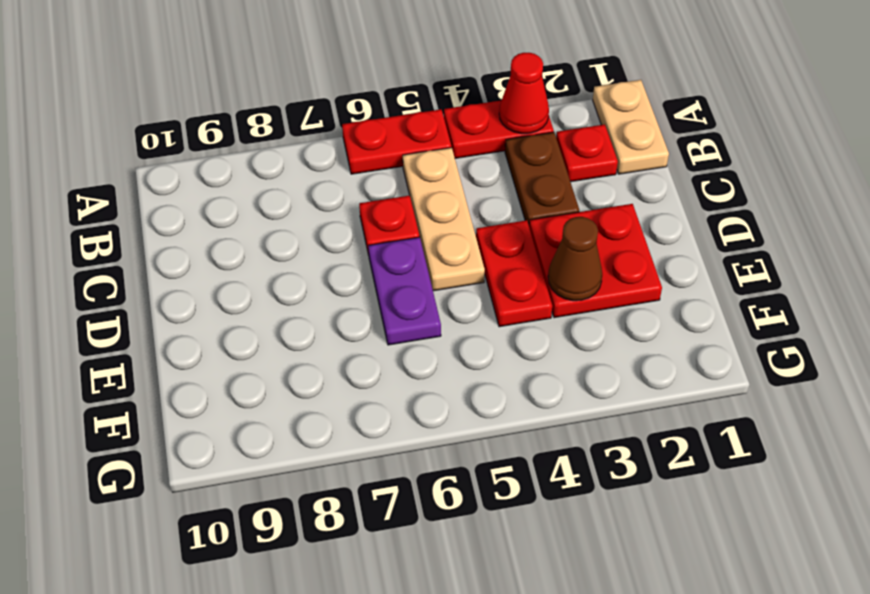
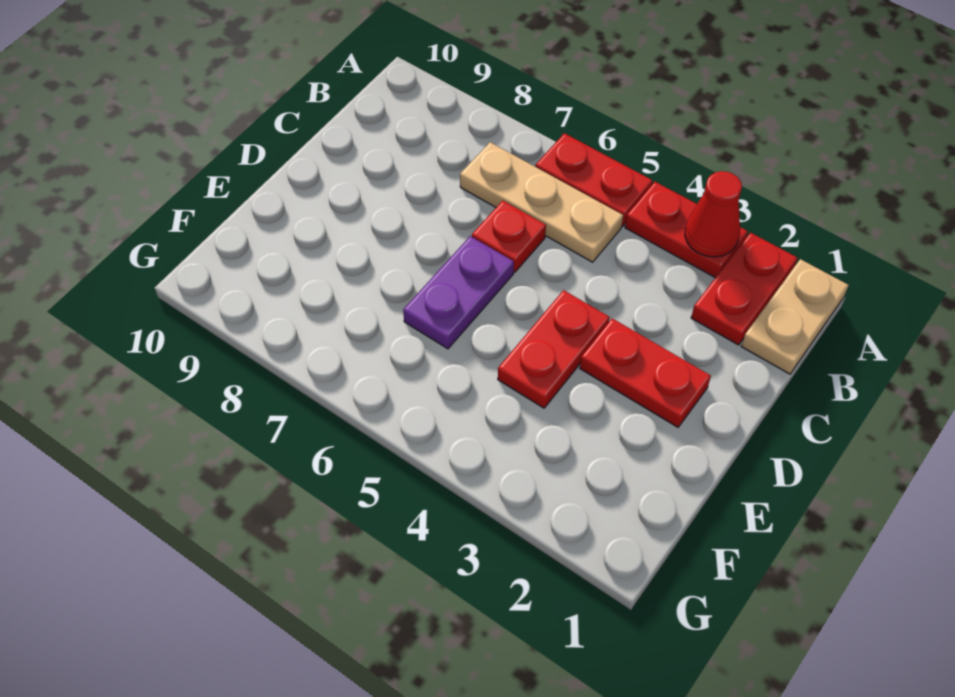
red plate B2 level 1 -> red plate A2:B2 level 1
brown plate B3:C3 level 1 -> none
tan plate B5:D5 level 1 -> tan plate B5:B7 level 1
red plate D2:E3 level 1 -> red plate D2:D3 level 1
brown cone E3 level 2 -> none

